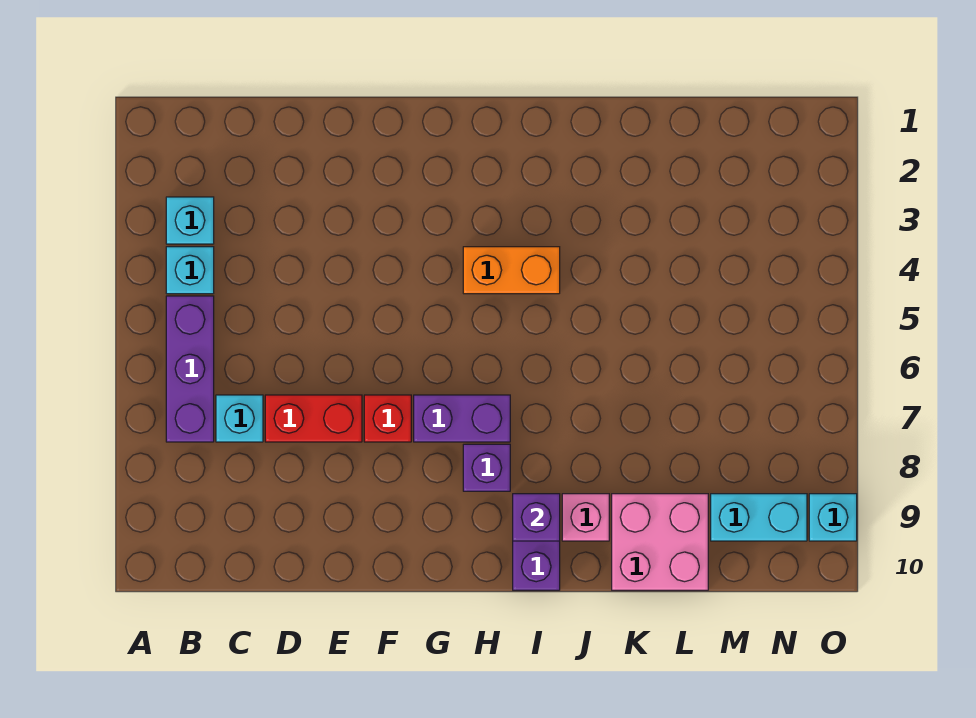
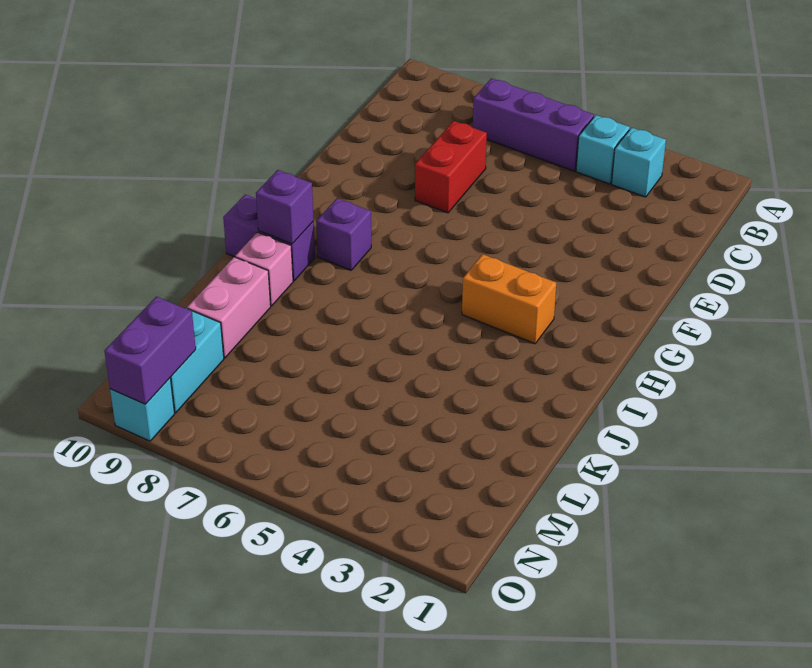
cyan brick C7 level 1 -> none
red brick F7 level 1 -> none
purple brick G7:H7 level 1 -> purple brick N9:O9 level 2
orange brick H4:I4 level 1 -> orange brick H3:H4 level 1
pink brick K9:L10 level 1 -> pink brick K9:L9 level 1

